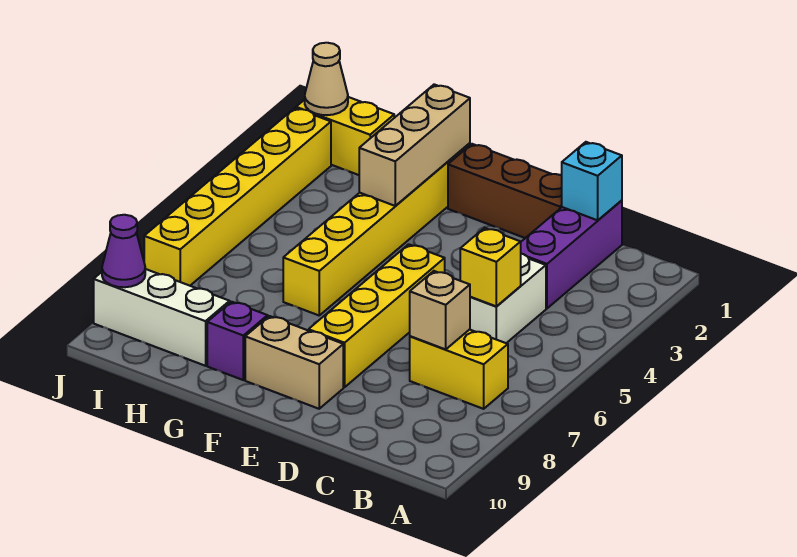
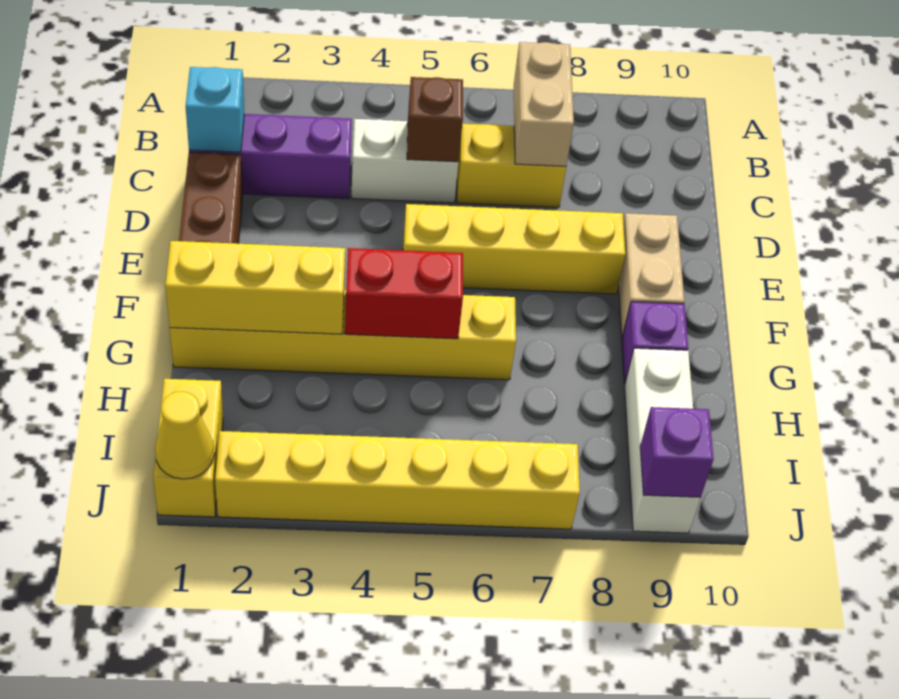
yellow brick B7:C7 level 1 -> yellow brick C6:C7 level 1
yellow brick C5 level 2 -> brown brick C5 level 2
tan brick C7 level 2 -> tan brick B7:C7 level 2
tan brick G1:G3 level 2 -> yellow brick G1:G3 level 2
none -> red brick G4:G5 level 2
tan cone J1 level 2 -> yellow cone J1 level 2
purple cone J9 level 2 -> purple brick J9 level 2

